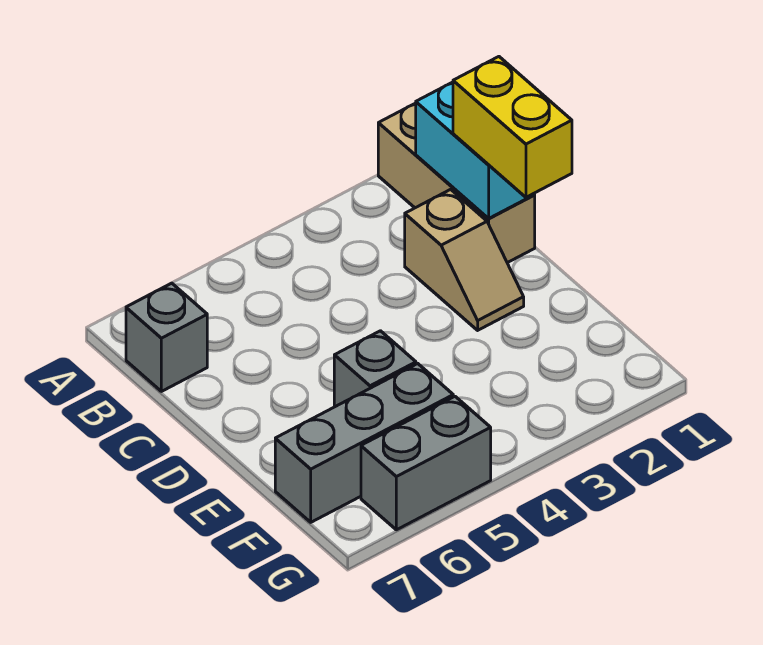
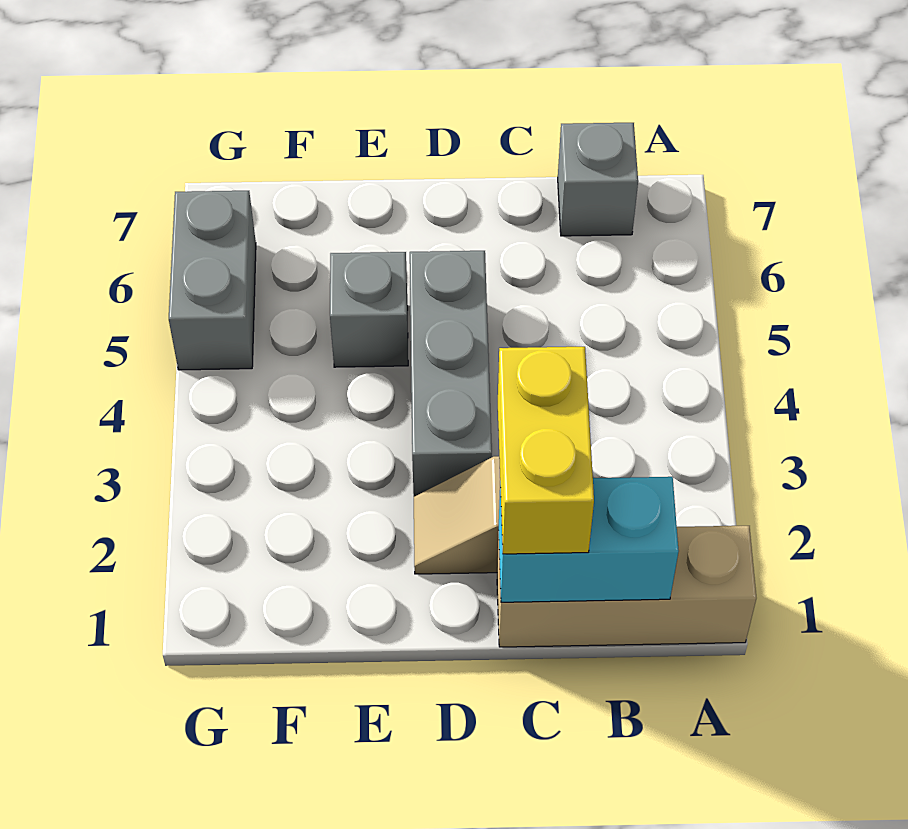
yellow brick C1:D1 level 3 -> yellow brick C1:C2 level 3
grey brick F5:F7 level 1 -> grey brick D3:D5 level 1

